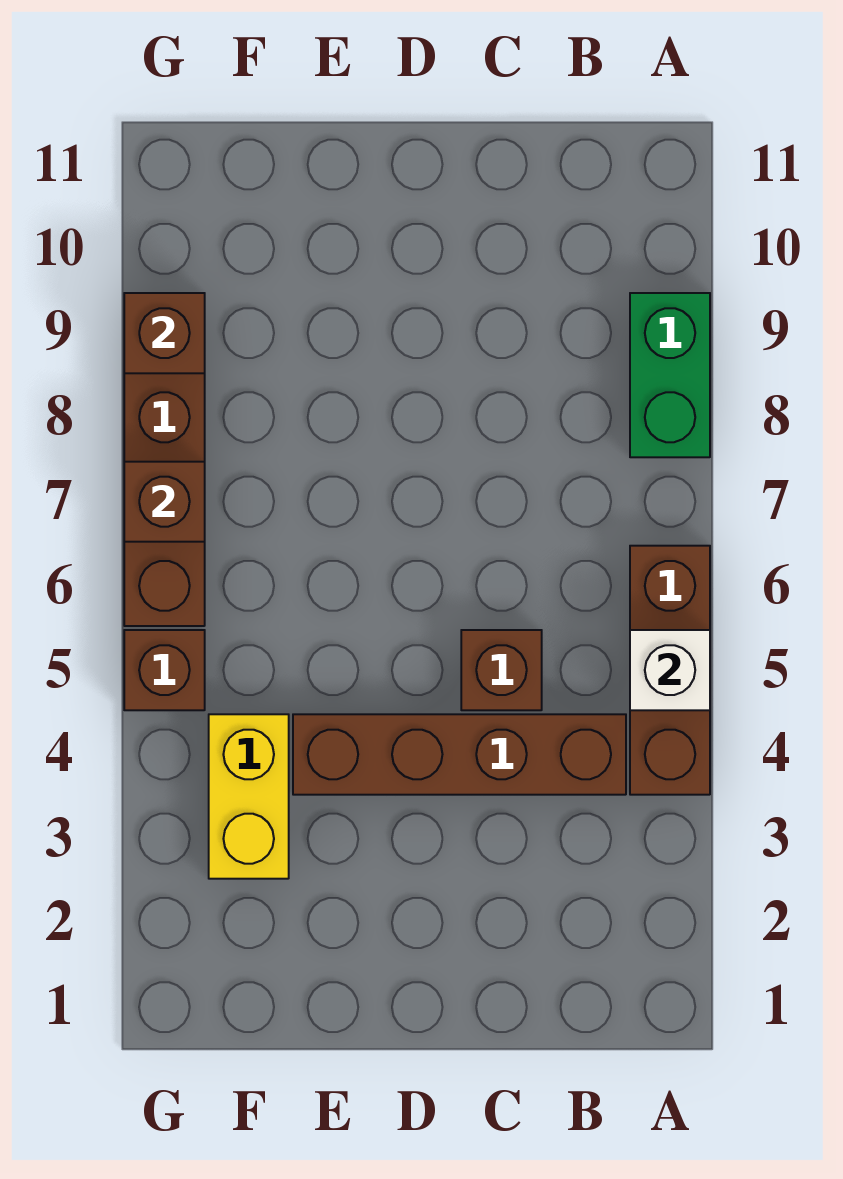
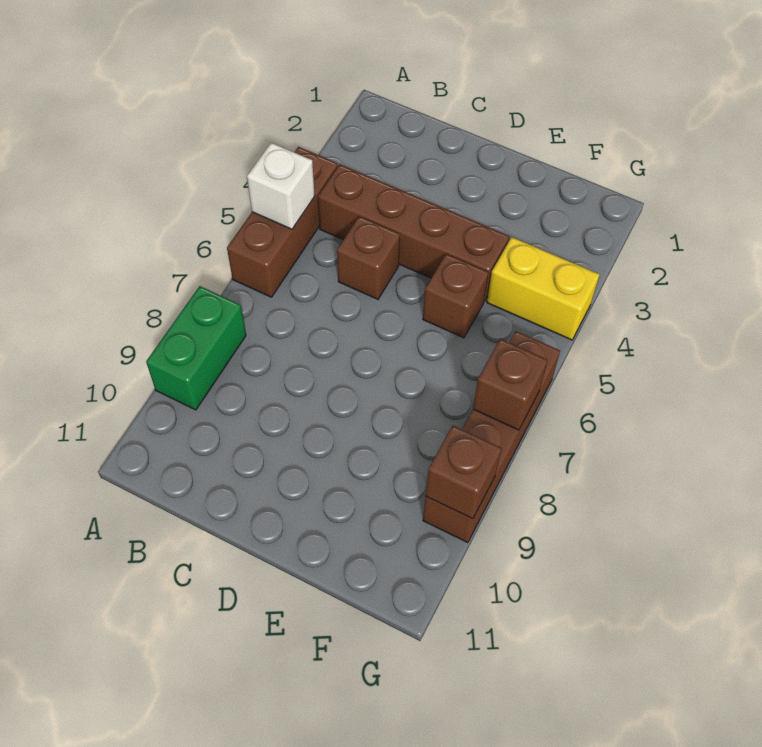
yellow brick F3:F4 level 1 -> yellow brick F4:G4 level 1
brown brick G5 level 1 -> brown brick E5 level 1

